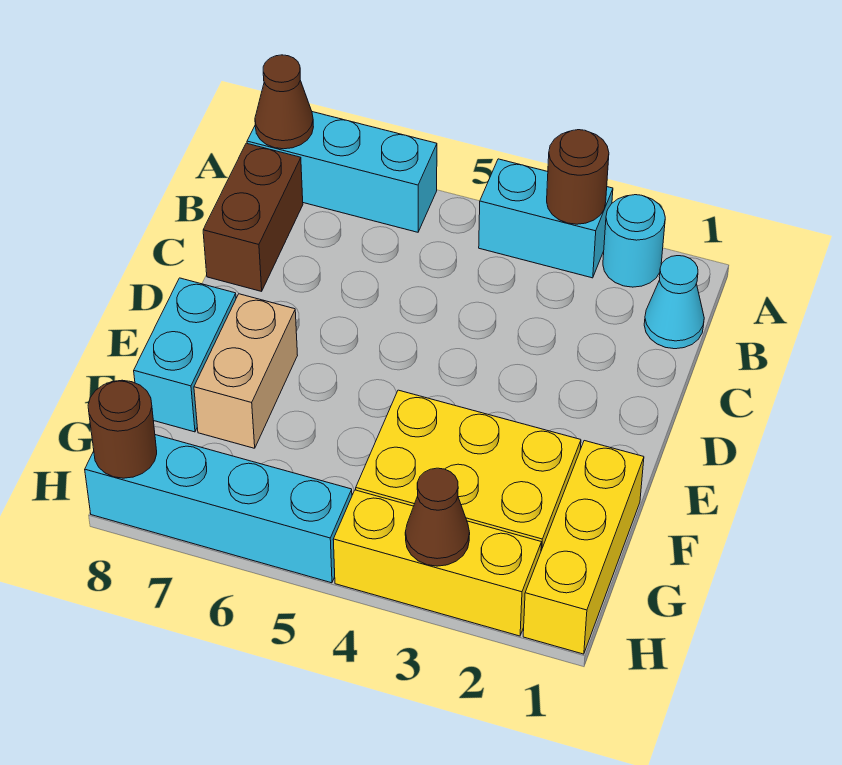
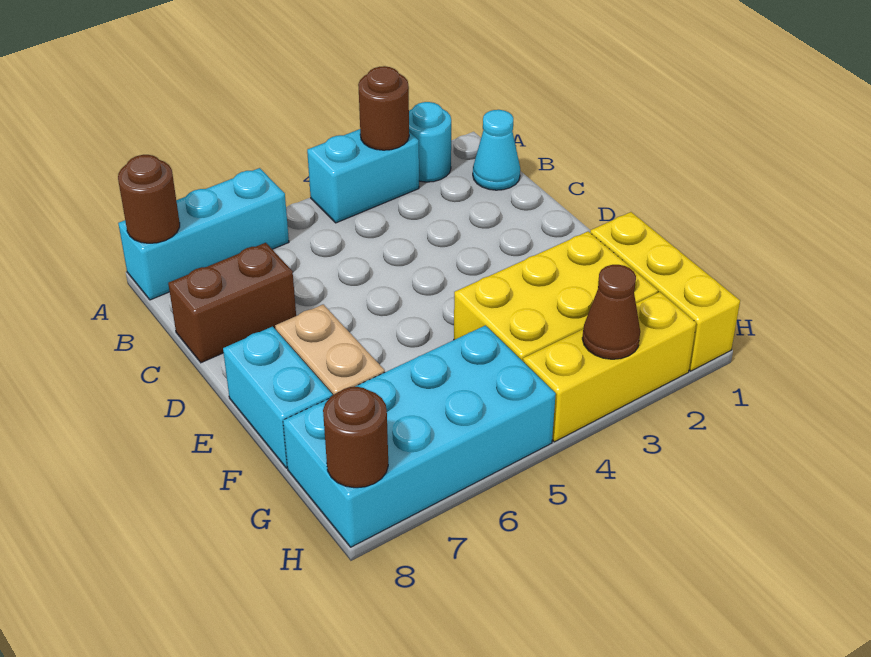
brown cone A8 level 2 -> brown round brick A8 level 2
brown brick B8:C8 level 1 -> brown brick C7:C8 level 1
cyan brick H5:H8 level 1 -> cyan brick G5:H8 level 1

